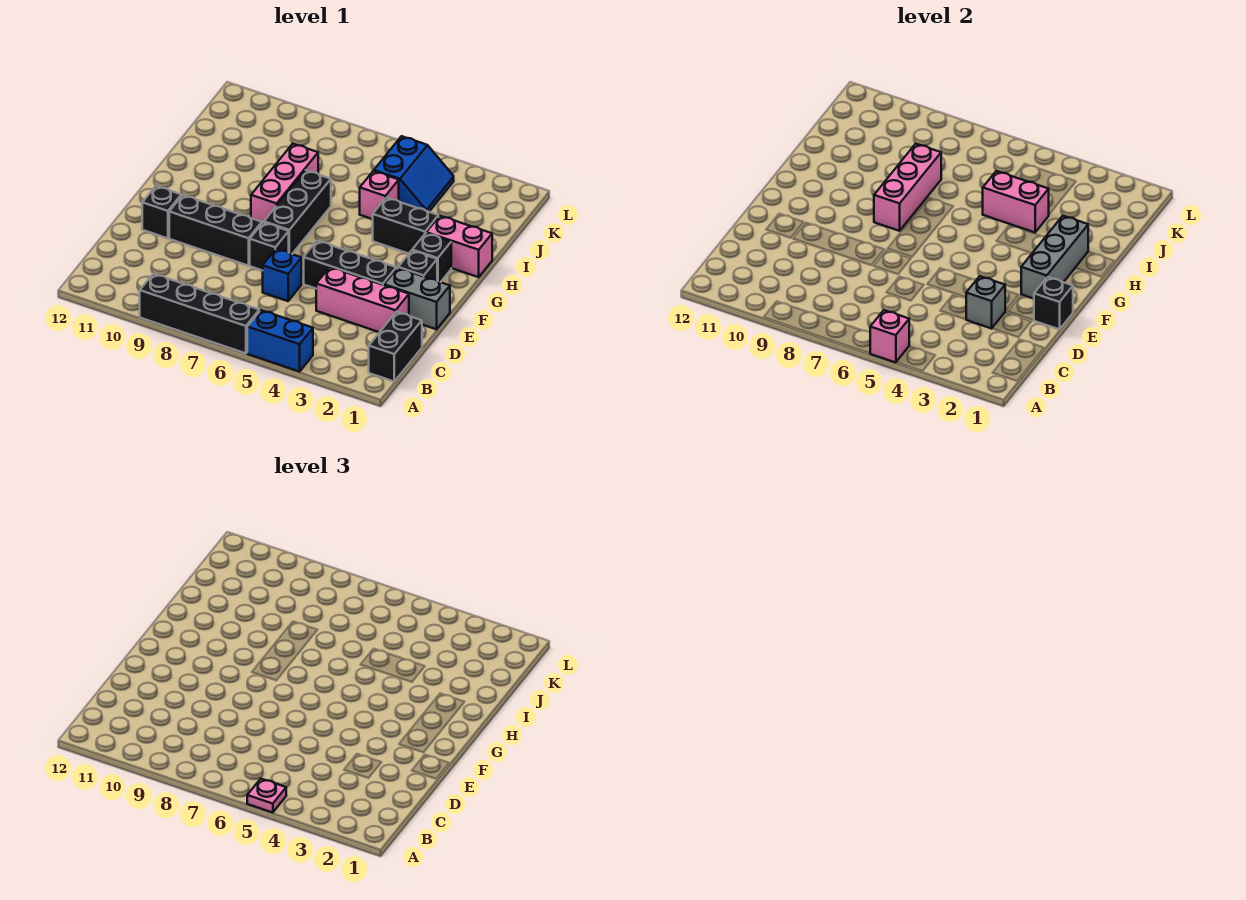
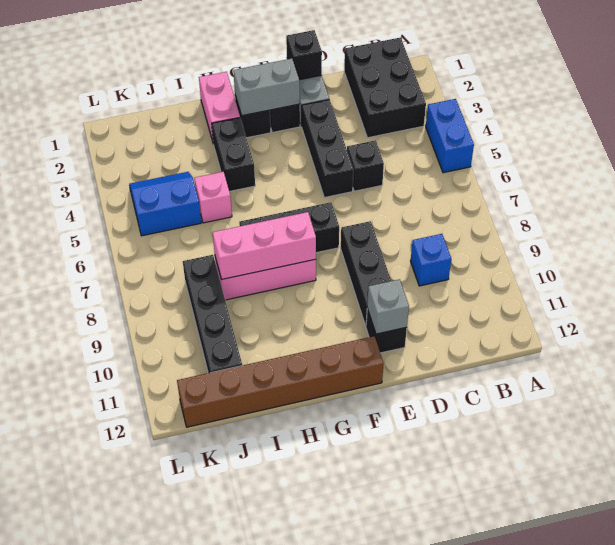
pink brick A5 level 2 -> none
pink plate A5 level 3 -> none
black brick A6:A9 level 1 -> black brick J8:J11 level 1
black brick B1:C1 level 1 -> black brick B1:C3 level 1
pink brick D2:D4 level 1 -> none
grey brick D3 level 2 -> grey brick E11 level 2
blue brick D6 level 1 -> blue brick C9 level 1
black brick E7 level 1 -> black brick D5 level 1
grey brick F2:H2 level 2 -> grey brick F2:G2 level 2
none -> brown brick F12:K12 level 1
pink brick I4:I5 level 2 -> none

